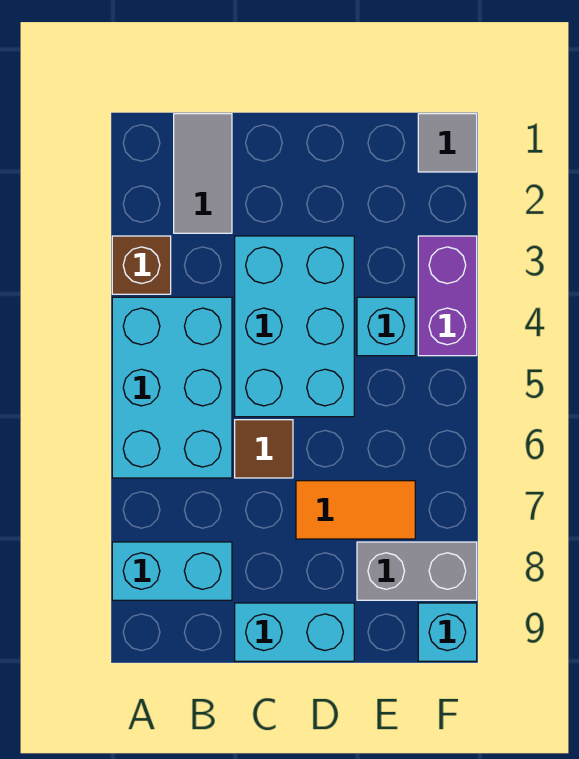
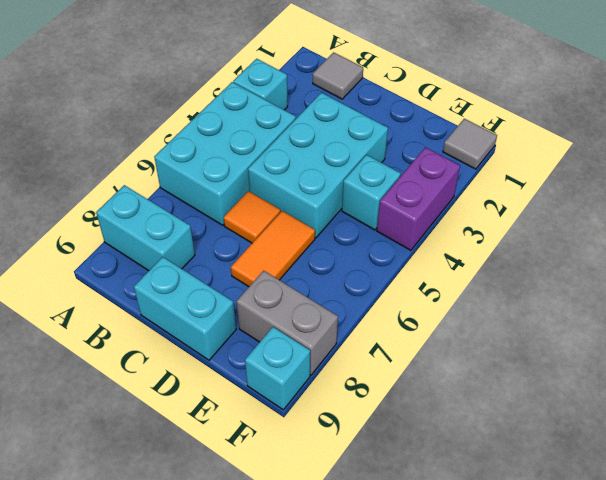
brown brick A3 level 1 -> cyan brick A3 level 1
grey tile B1:B2 level 1 -> grey tile B1 level 1
brown tile C6 level 1 -> orange tile C6 level 1
orange tile D7:E7 level 1 -> orange tile D6:D7 level 1

